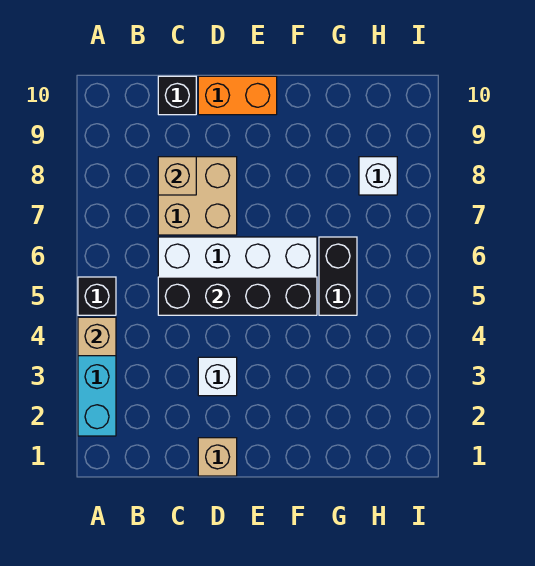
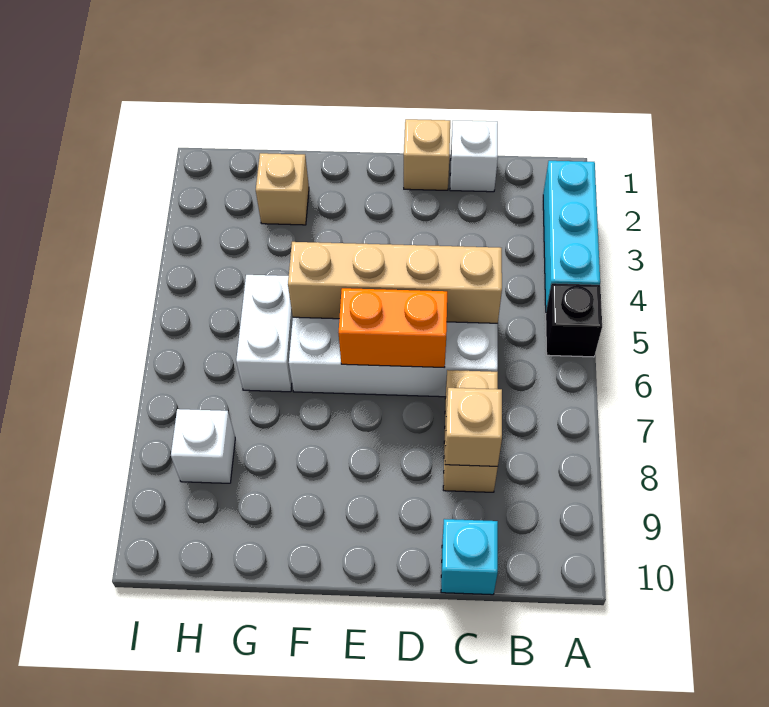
tan brick A4 level 2 -> tan brick G2 level 1
black brick C5:F5 level 2 -> tan brick C5:F5 level 2
tan brick C7:D8 level 1 -> tan brick C7:C8 level 1
black brick C10 level 1 -> cyan brick C10 level 1
white brick D3 level 1 -> white brick C1 level 1
orange brick D10:E10 level 1 -> orange brick D6:E6 level 2
black brick G5:G6 level 1 -> white brick G5:G6 level 1

